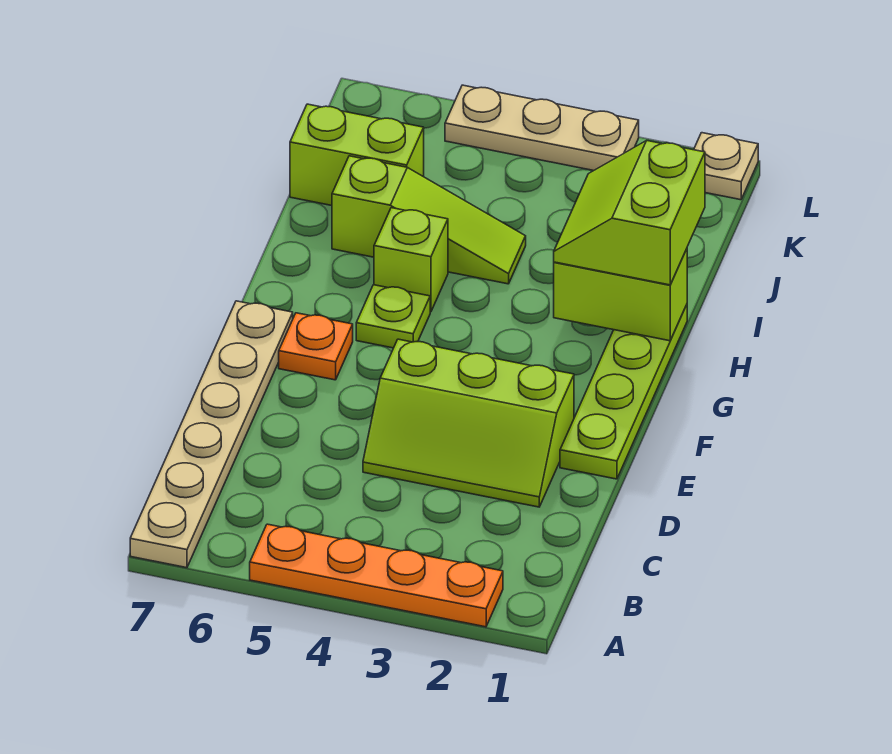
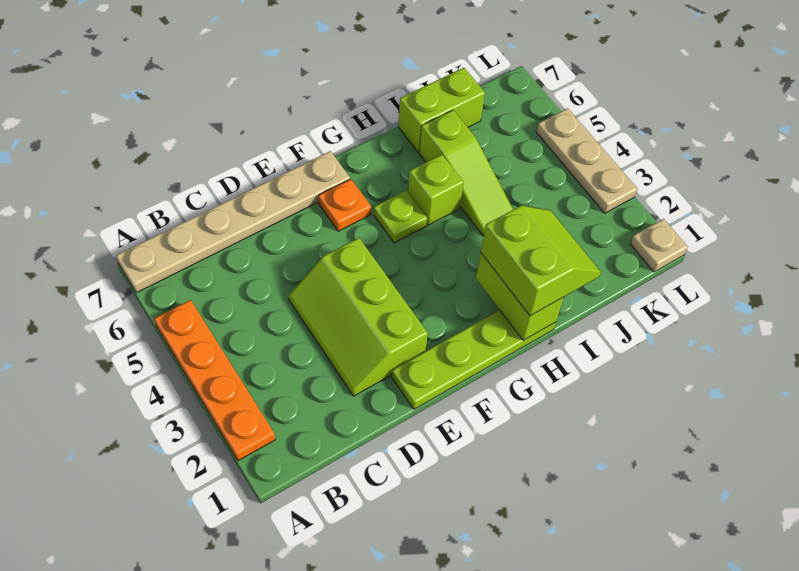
lime slope H1:I2 level 3 top 1 -> lime slope H1:I2 level 3 top H
lime brick J6:J7 level 1 -> lime brick I7:J7 level 1

